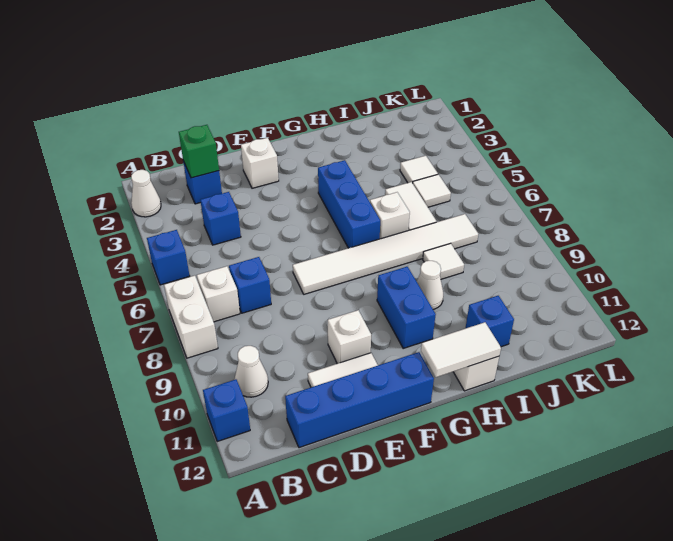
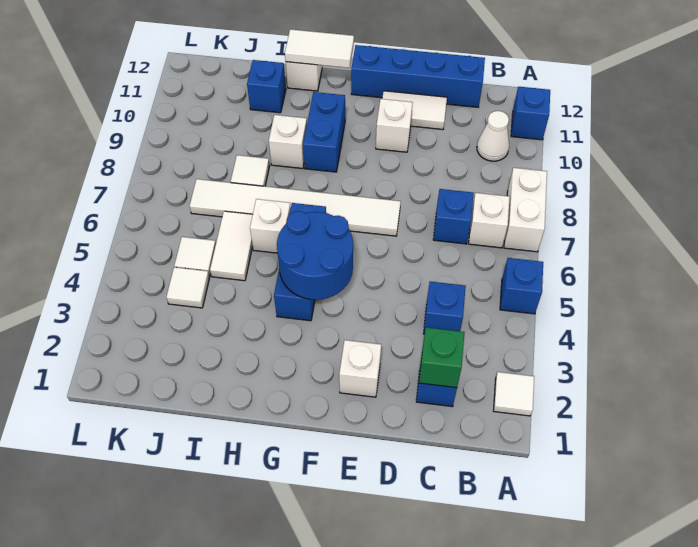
white cone A2 level 1 -> white tile A2 level 1
none -> blue round brick F4:G5 level 2
white cone H9 level 1 -> white brick H9 level 1

